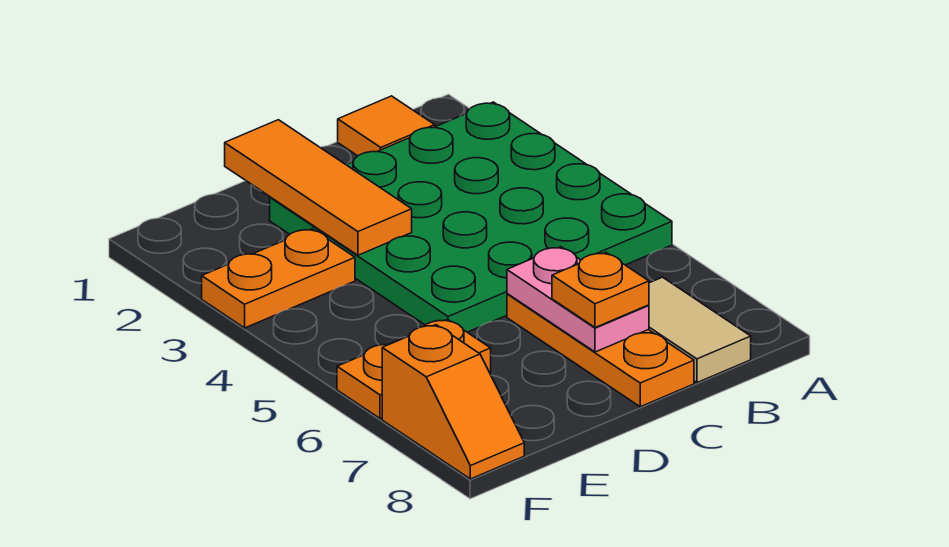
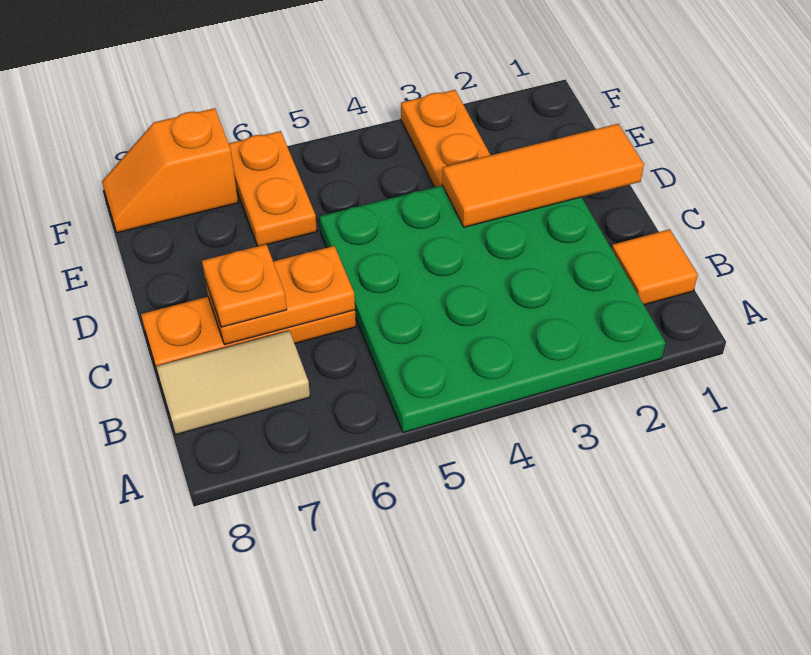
pink plate C6:C7 level 2 -> orange plate C6:C7 level 2

